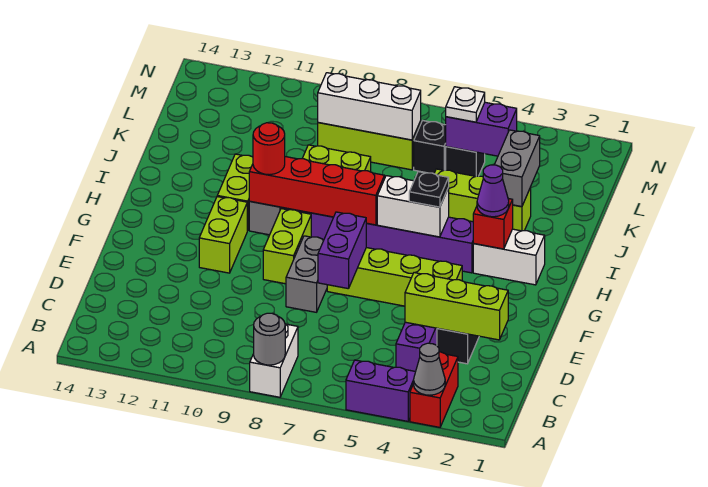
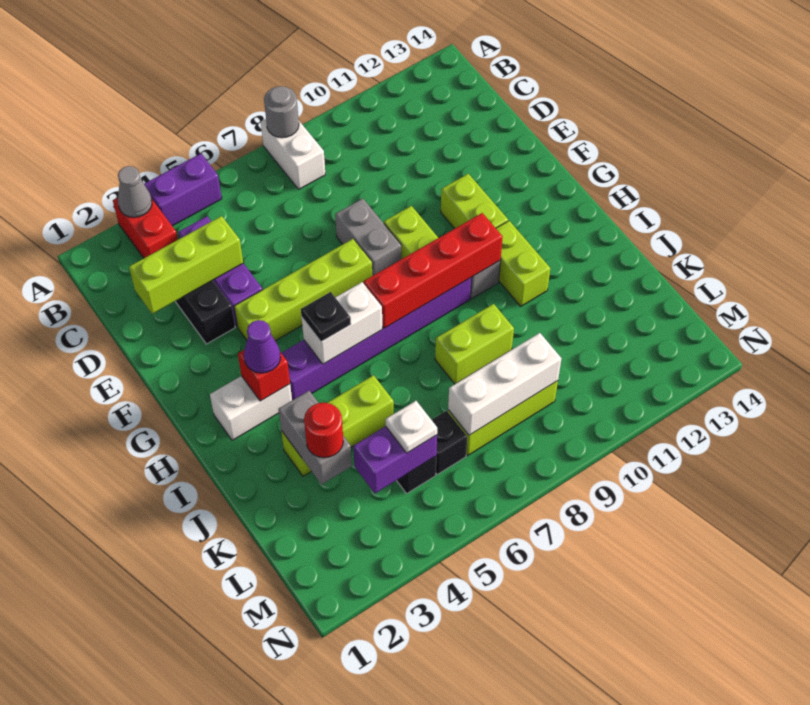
purple brick E7:F7 level 2 -> none
red round brick H10 level 3 -> red round brick K3 level 3

